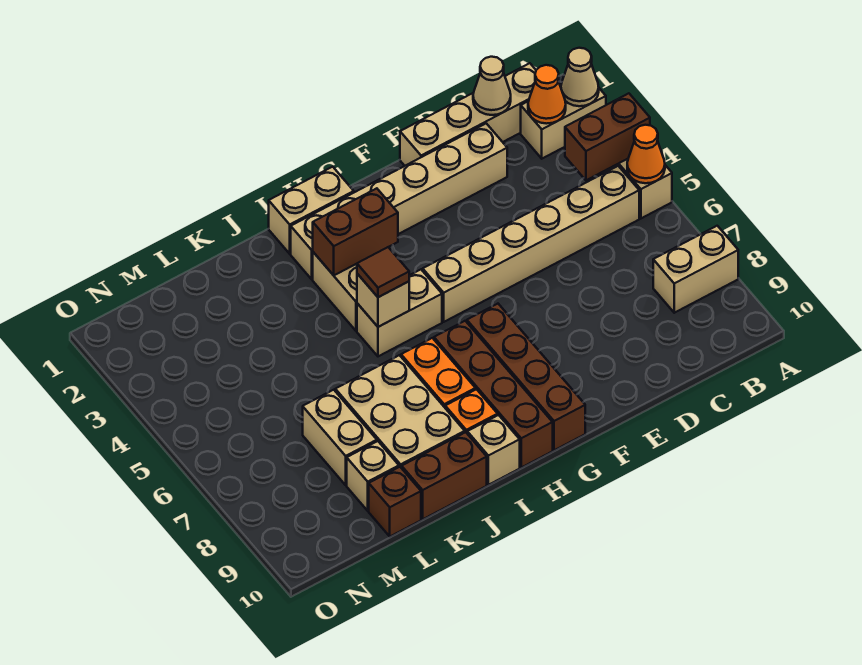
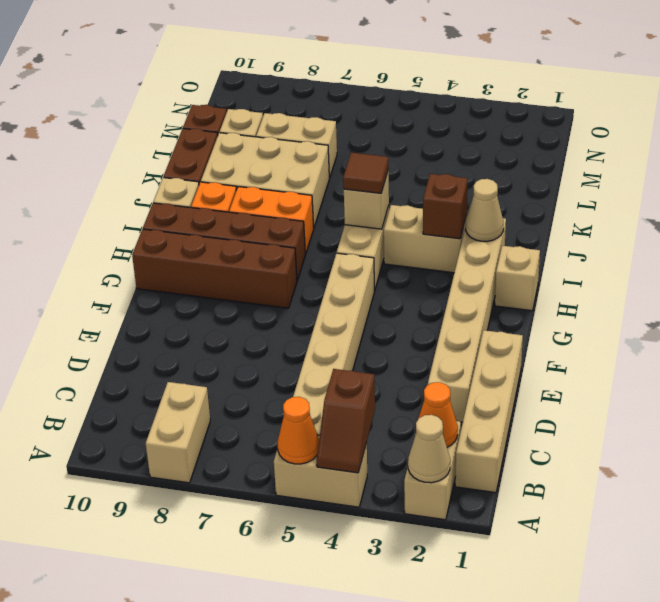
brown brick A4:B4 level 2 -> brown slope A4:B4 level 2 top B
tan cone C1 level 2 -> tan cone I2 level 2
tan brick H1:I1 level 1 -> tan brick H1 level 1
brown brick H3:I3 level 2 -> brown brick I3 level 2

